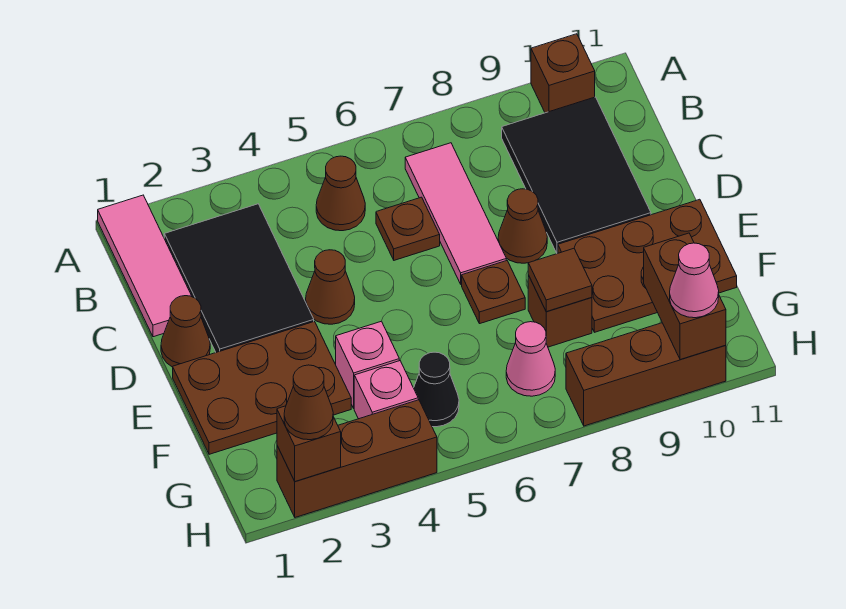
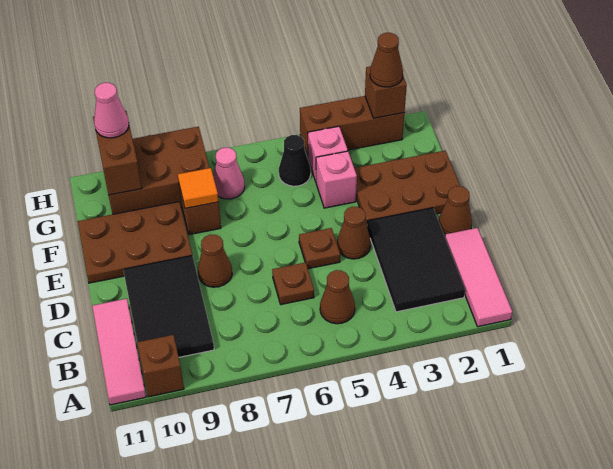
pink tile B7:D7 level 1 -> pink tile A11:C11 level 1
brown plate E7 level 1 -> brown plate D5 level 1
brown tile F8 level 2 -> orange tile F8 level 2
brown brick H8:H10 level 1 -> brown brick G8:H10 level 1

